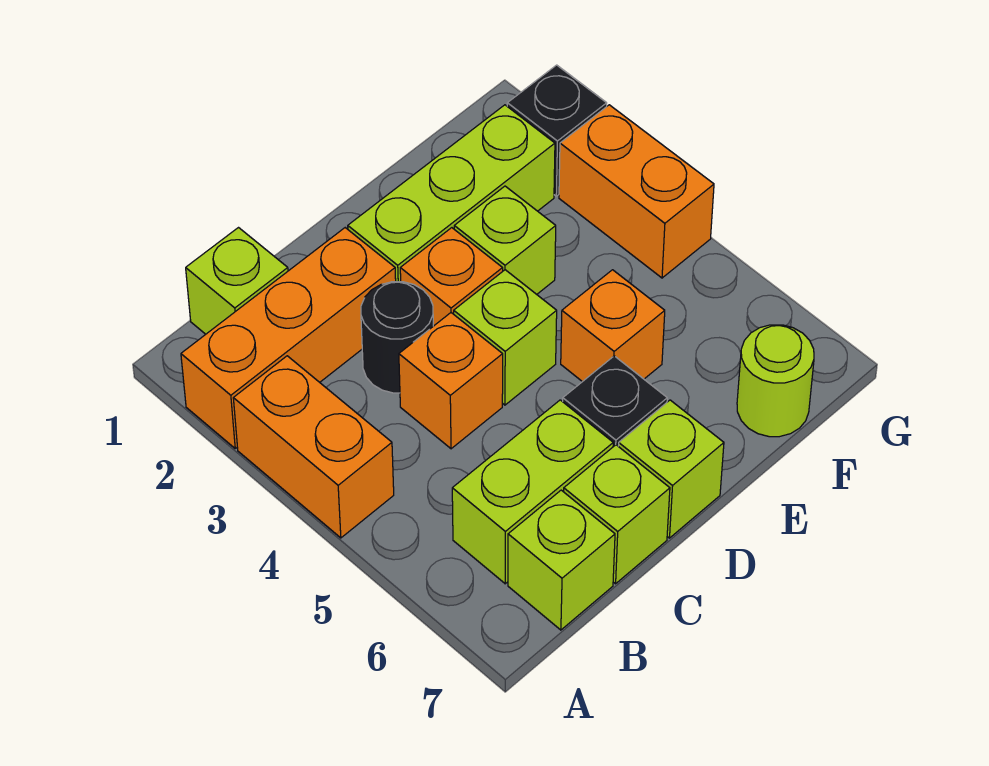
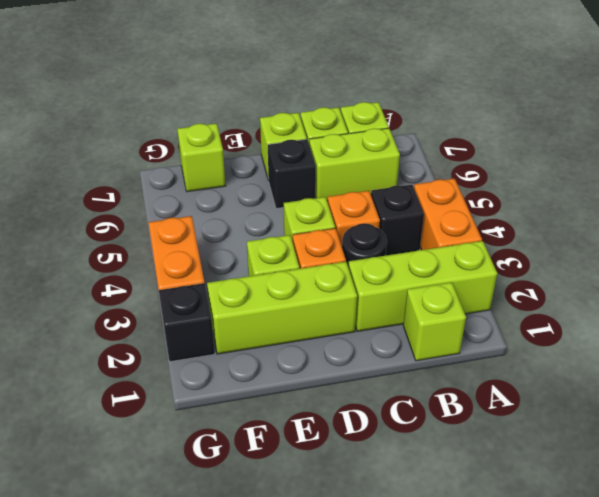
orange brick A2:C2 level 1 -> lime brick A2:C2 level 1
none -> black brick B4 level 1
orange brick E5 level 1 -> none
lime round brick F7 level 1 -> lime brick F7 level 1

